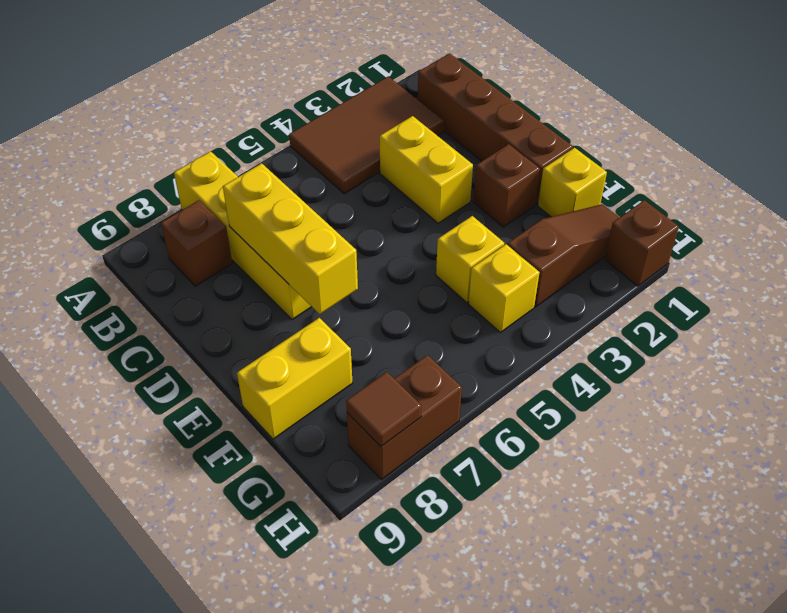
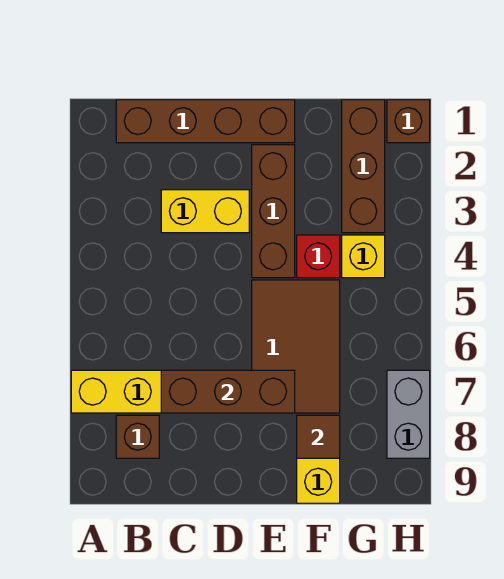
brown tile A2:B4 level 1 -> brown tile E5:F7 level 1
yellow brick C7:E7 level 2 -> brown brick C7:E7 level 2
brown brick E2 level 1 -> brown brick E2:E4 level 1
yellow brick F1 level 1 -> none
yellow brick F4 level 1 -> red brick F4 level 1
brown slope G1:G3 level 1 top 3 -> brown brick G1:G3 level 1
brown brick H7:H8 level 1 -> grey brick H7:H8 level 1
brown tile H8 level 2 -> brown tile F8 level 2

